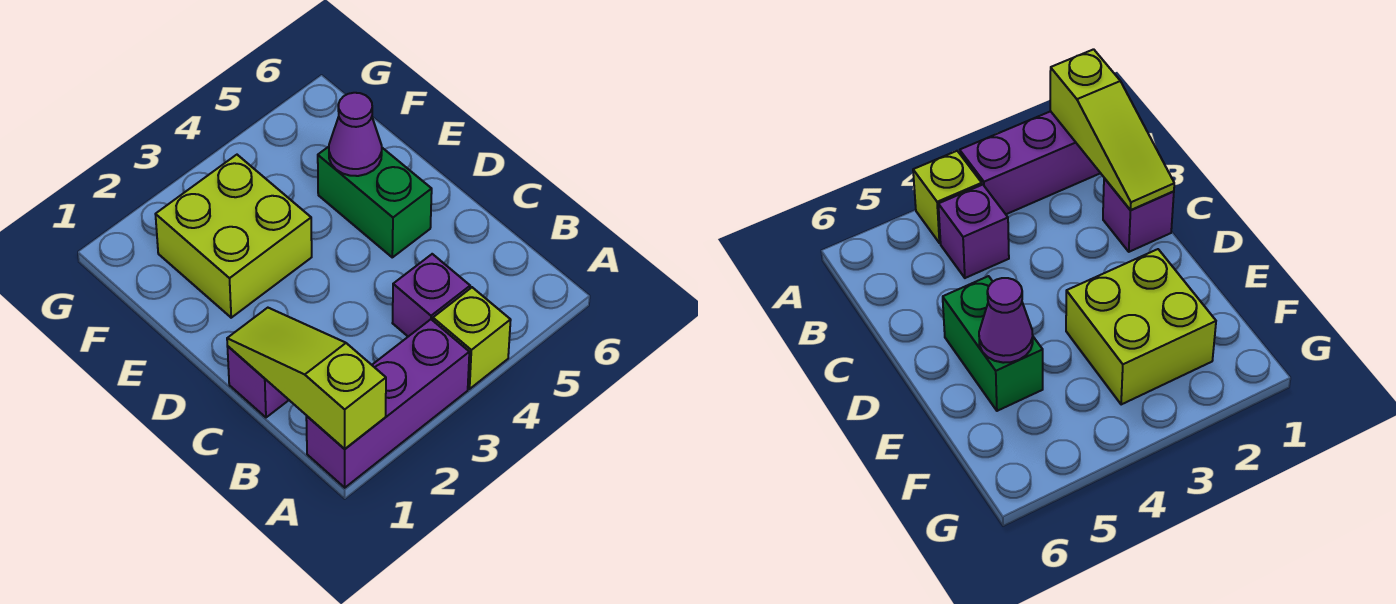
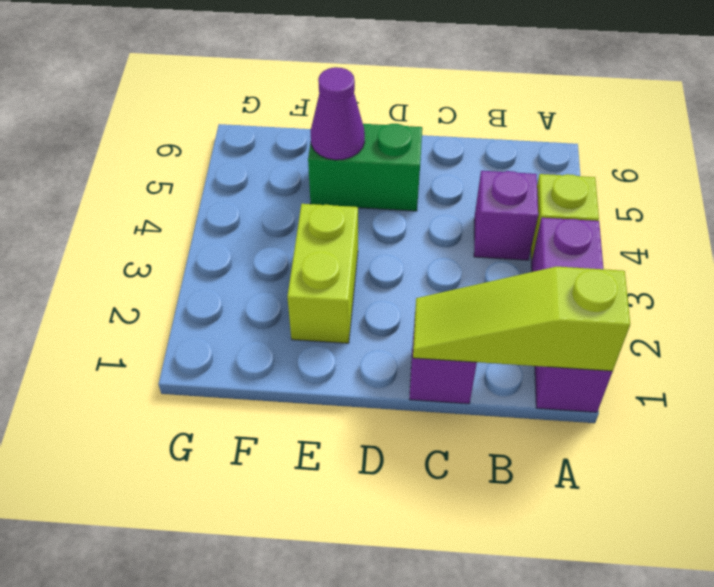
lime brick E2:F3 level 1 -> lime brick E2:E3 level 1

